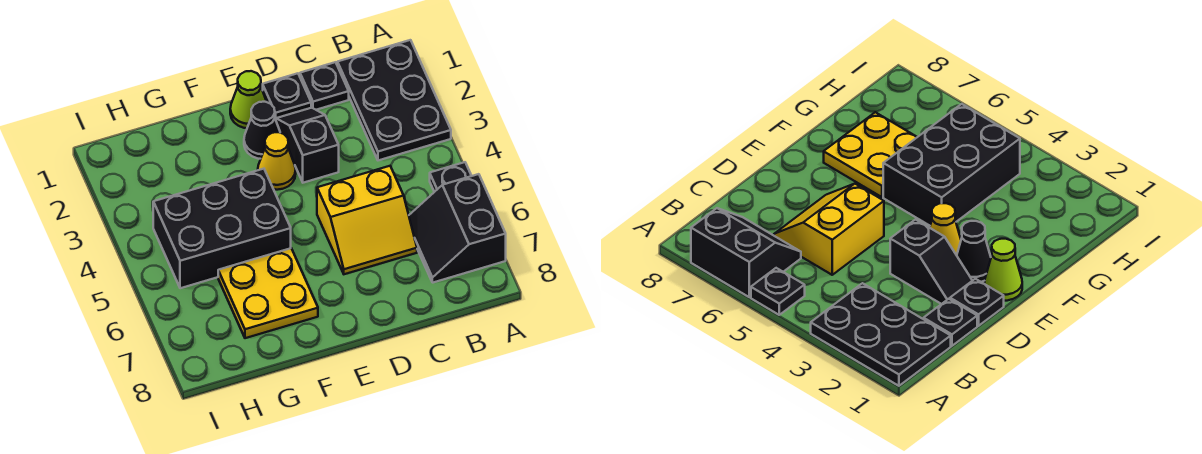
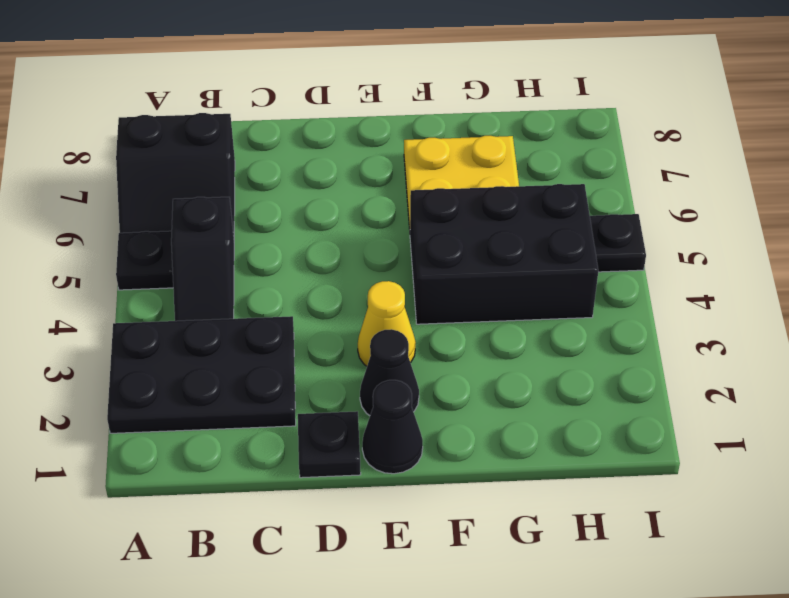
black plate A1:B3 level 1 -> black plate A2:C3 level 1
black slope A6:B7 level 1 top A -> black slope A6:B7 level 1 top 7
black plate C1 level 1 -> black plate I5 level 1
yellow slope C5:D6 level 1 top 5 -> none
black slope D2:D3 level 1 top 3 -> black slope B4:B5 level 1 top 5
lime cone E1 level 1 -> black cone E1 level 1

